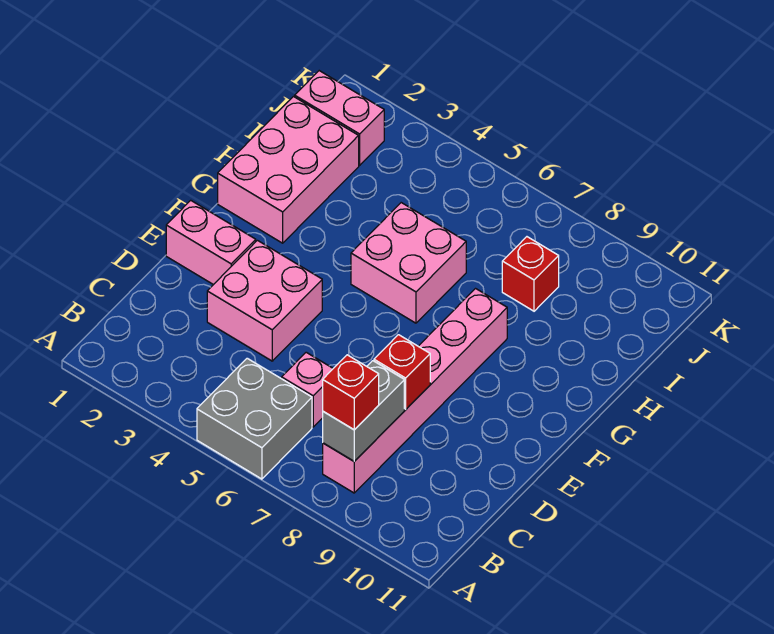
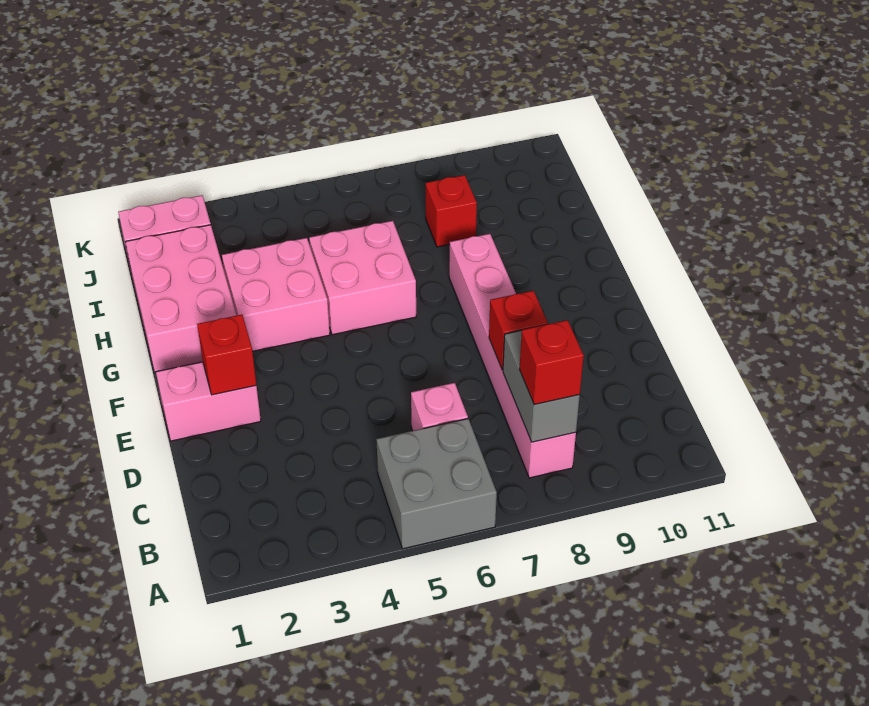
pink brick D3:E4 level 1 -> pink brick G3:H4 level 1
none -> red brick E2 level 2

